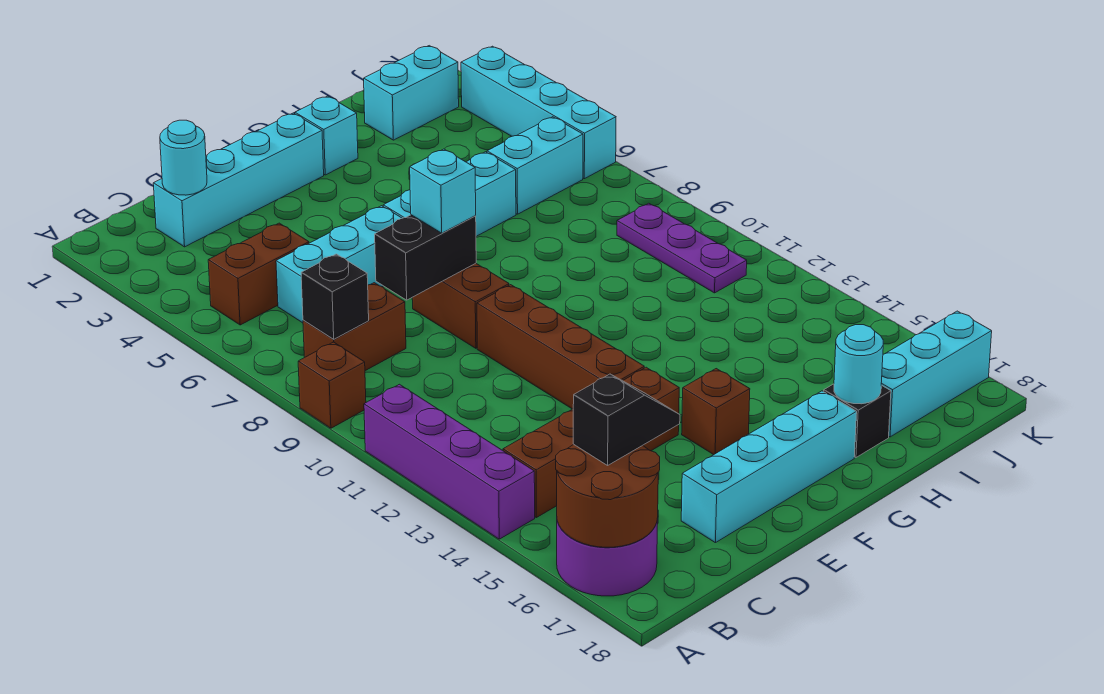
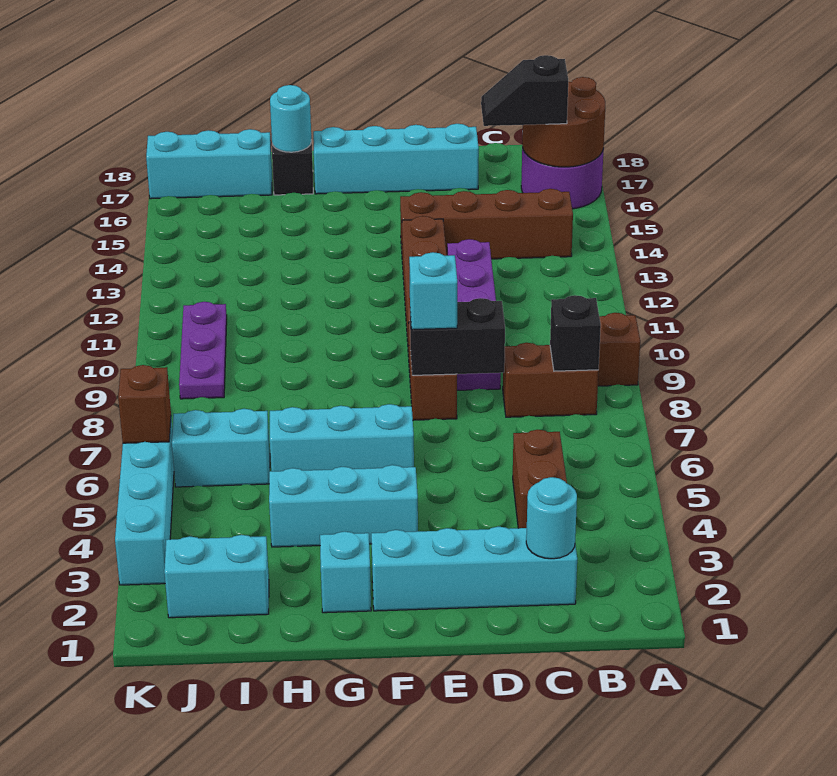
purple brick A11:A14 level 1 -> purple brick D9:D12 level 1
brown brick B5:C5 level 1 -> brown brick C4:C5 level 1
cyan brick C6:E6 level 1 -> cyan brick F4:H4 level 1
brown brick F15 level 1 -> brown brick K6 level 2

